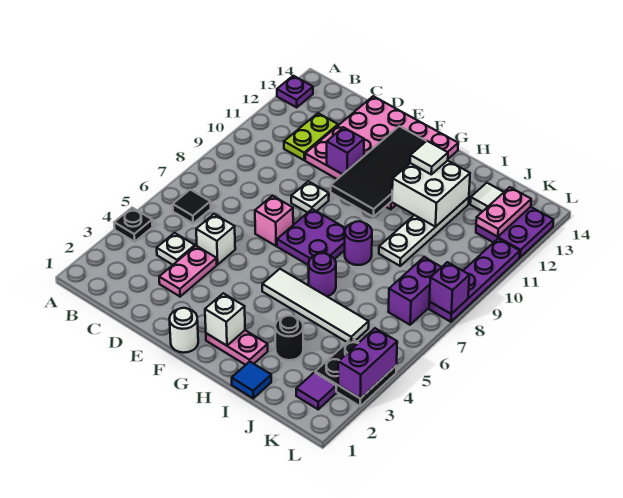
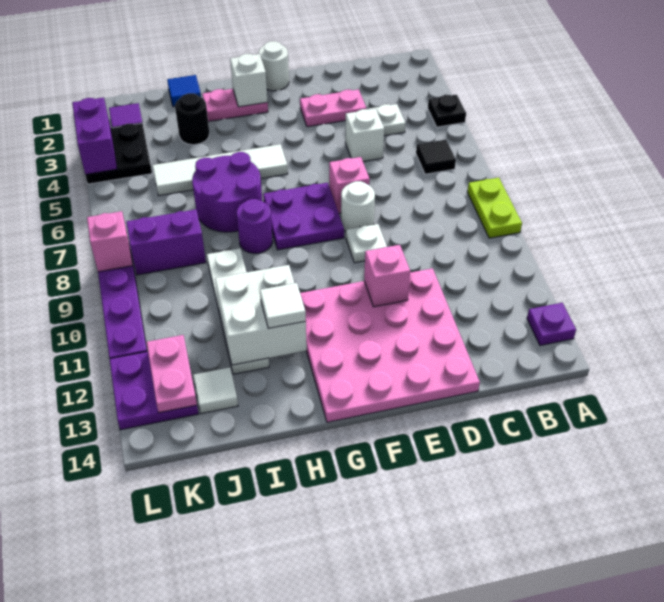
lime plate C11:C12 level 1 -> lime plate A8:A9 level 1
pink plate D3:D4 level 1 -> pink plate D3:E3 level 1
none -> white round brick E8 level 1
purple brick E11 level 2 -> pink brick E11 level 2
black tile F10:G13 level 2 -> none
purple round brick H6 level 1 -> purple round brick H6:I7 level 1
purple brick K7:K8 level 1 -> purple brick J8:K8 level 1
purple brick L8 level 2 -> pink brick L8 level 2

